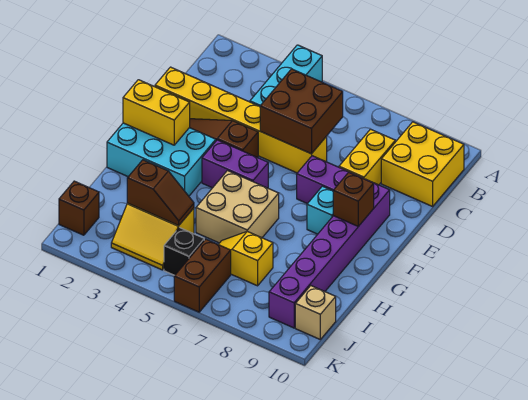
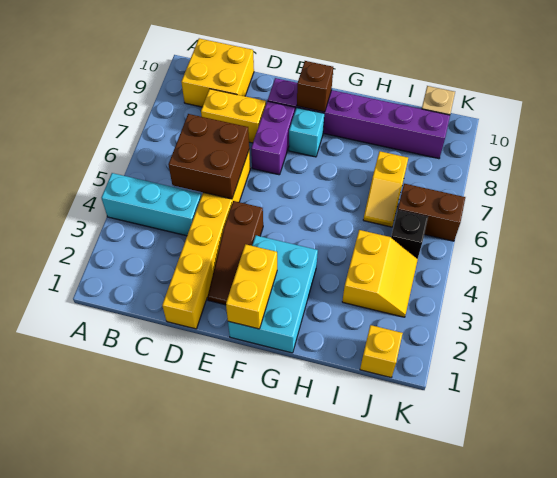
purple brick F4:F5 level 1 -> none
tan brick G5:H6 level 1 -> none
brown slope I3:I4 level 2 top 3 -> none
brown brick J1 level 1 -> yellow brick J1 level 1

